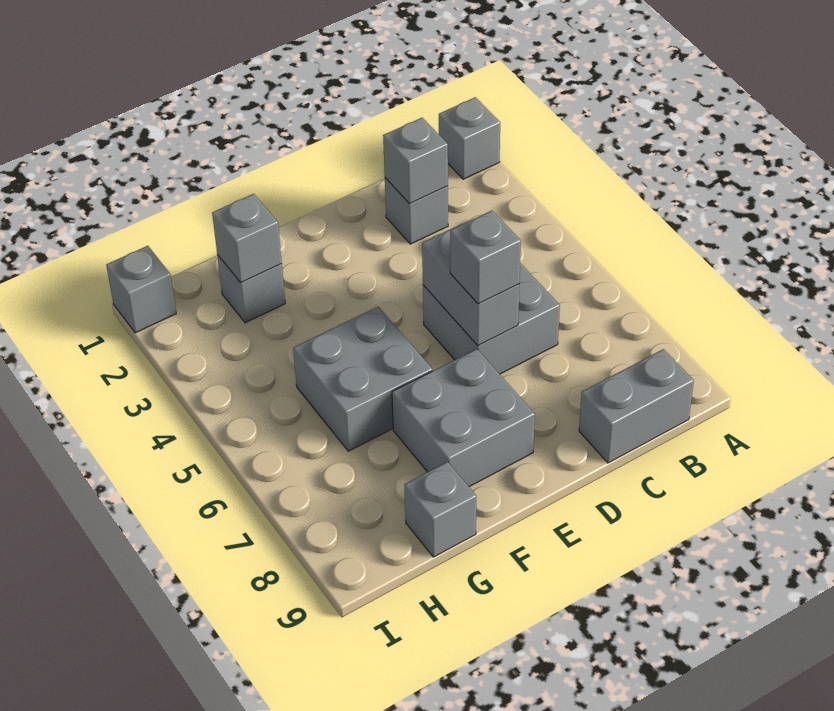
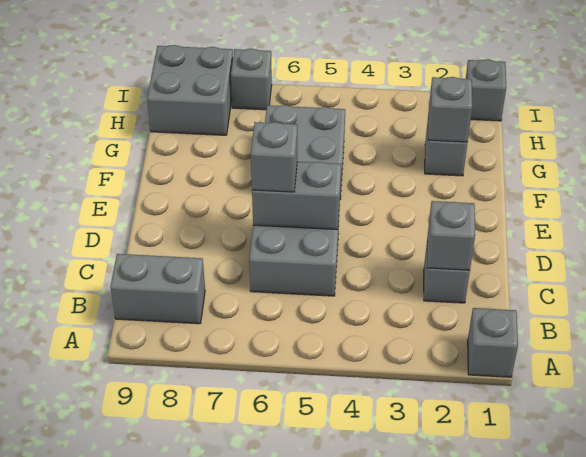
grey brick B9:C9 level 1 -> grey brick B8:B9 level 1
grey brick E7:F8 level 1 -> grey brick H8:I9 level 1
grey brick G9 level 1 -> grey brick I7 level 1

